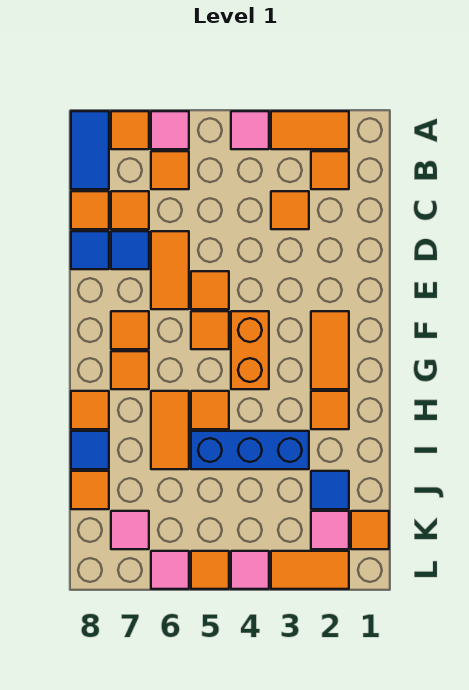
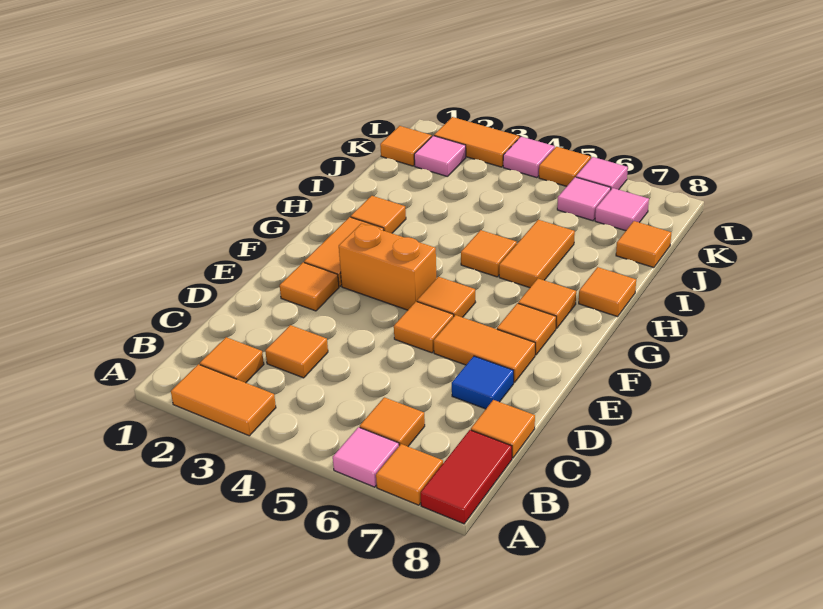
pink tile A4 level 1 -> pink tile K6 level 1
blue tile A8:B8 level 1 -> red tile A8:B8 level 1
orange tile C7 level 1 -> orange tile E2 level 1
orange tile D6:E6 level 1 -> orange tile E6:E7 level 1
blue tile D8 level 1 -> none
orange brick F4:G4 level 1 -> orange brick F3:F4 level 1
blue brick I3:I5 level 1 -> none
blue tile I8 level 1 -> none
blue tile J2 level 1 -> none

